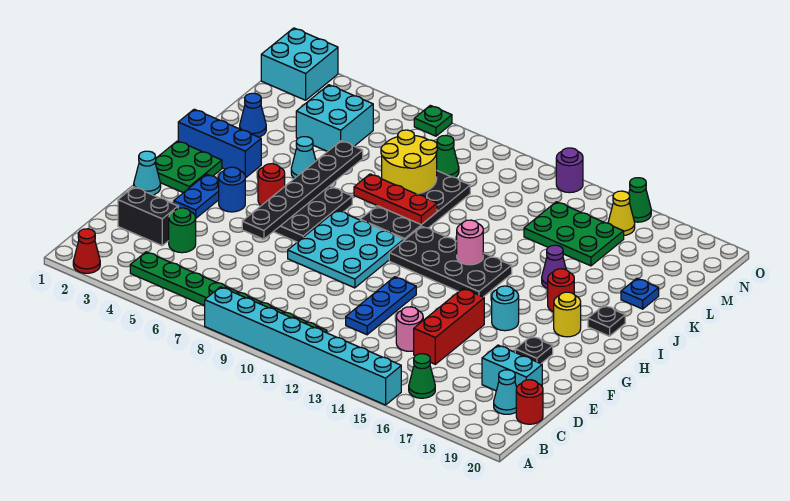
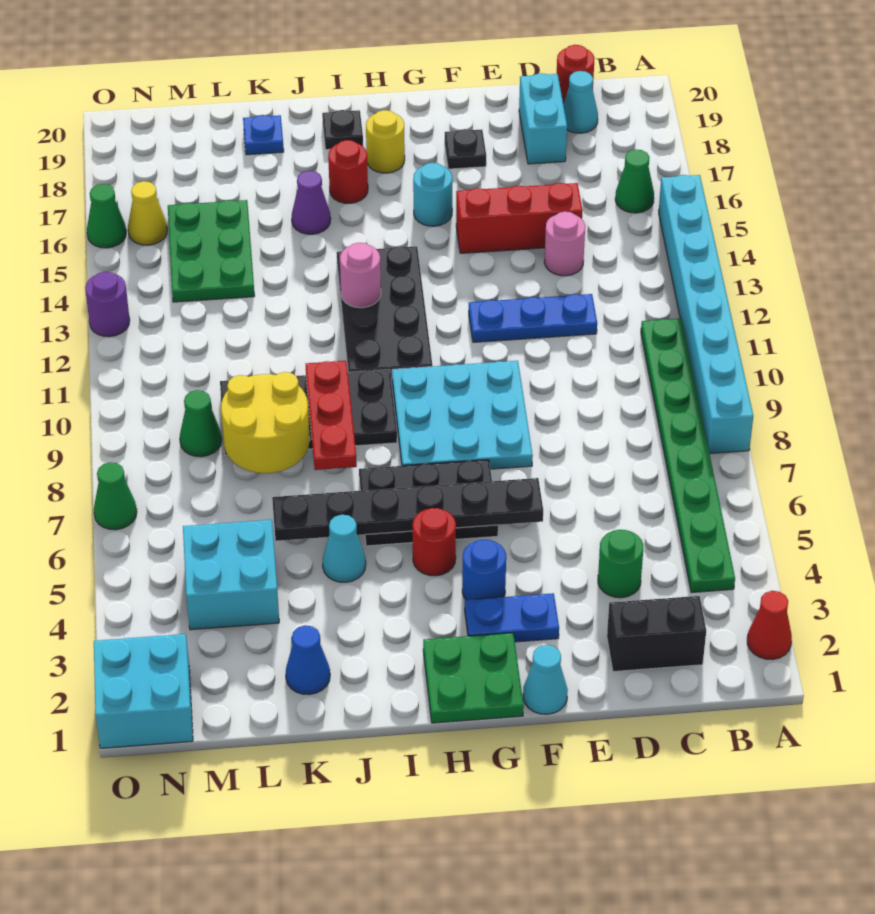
black brick D2:D3 level 1 -> black brick C2:D2 level 1
blue brick I1:I3 level 1 -> none
green plate O7 level 1 -> green cone O7 level 1

